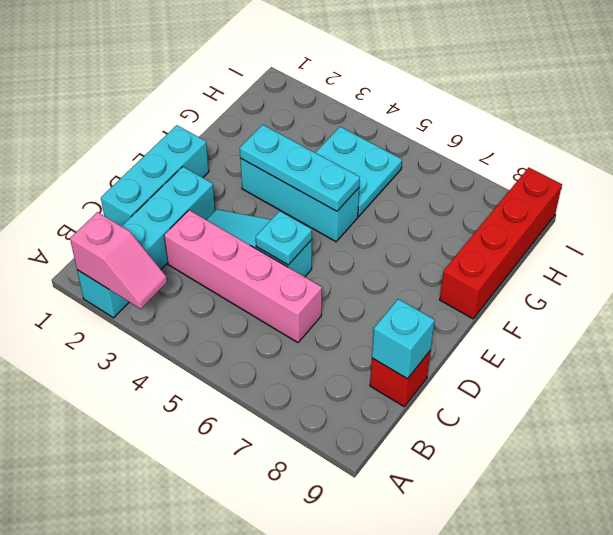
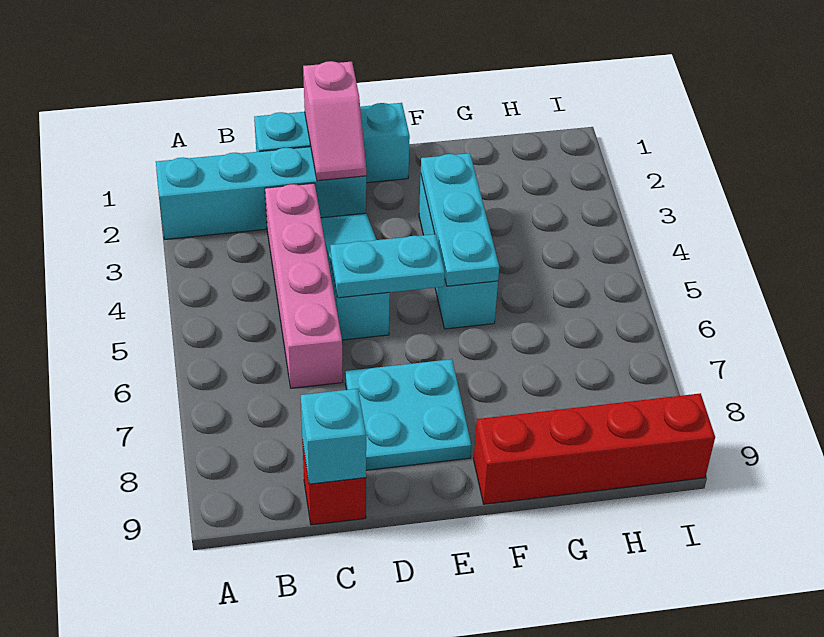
pink slope A2:A3 level 2 top 2 -> pink slope D1:D2 level 2 top 1
cyan plate D5 level 2 -> cyan plate D5:E5 level 2
cyan plate G4:H5 level 1 -> cyan plate D7:E8 level 1

